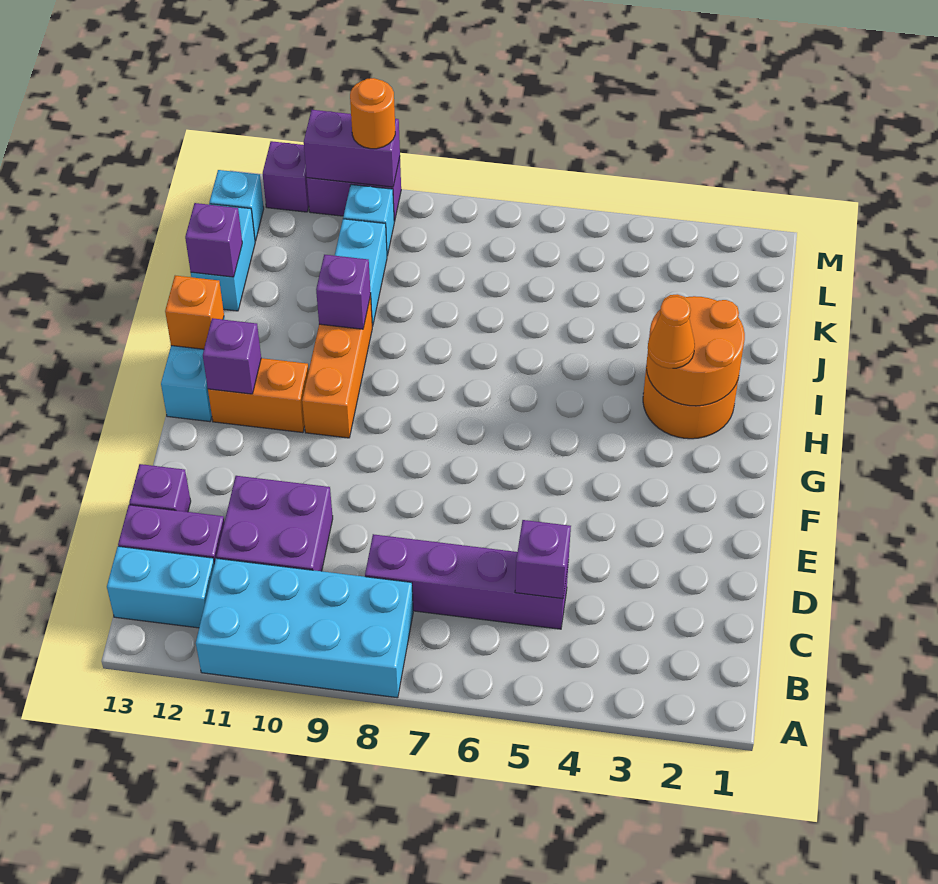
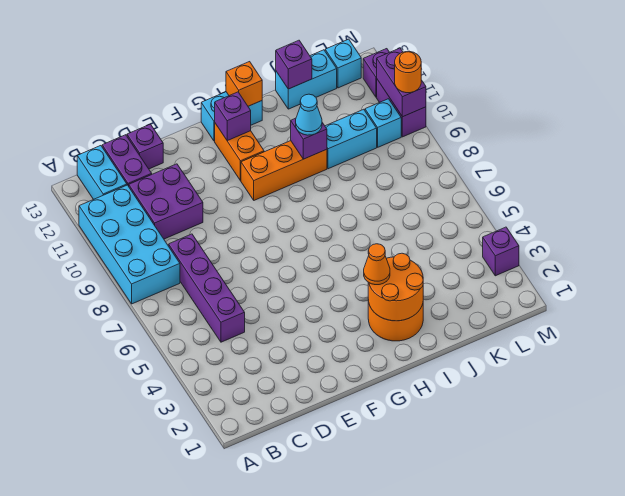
purple brick C5 level 2 -> purple brick M3 level 1
none -> cyan cone I10 level 3

